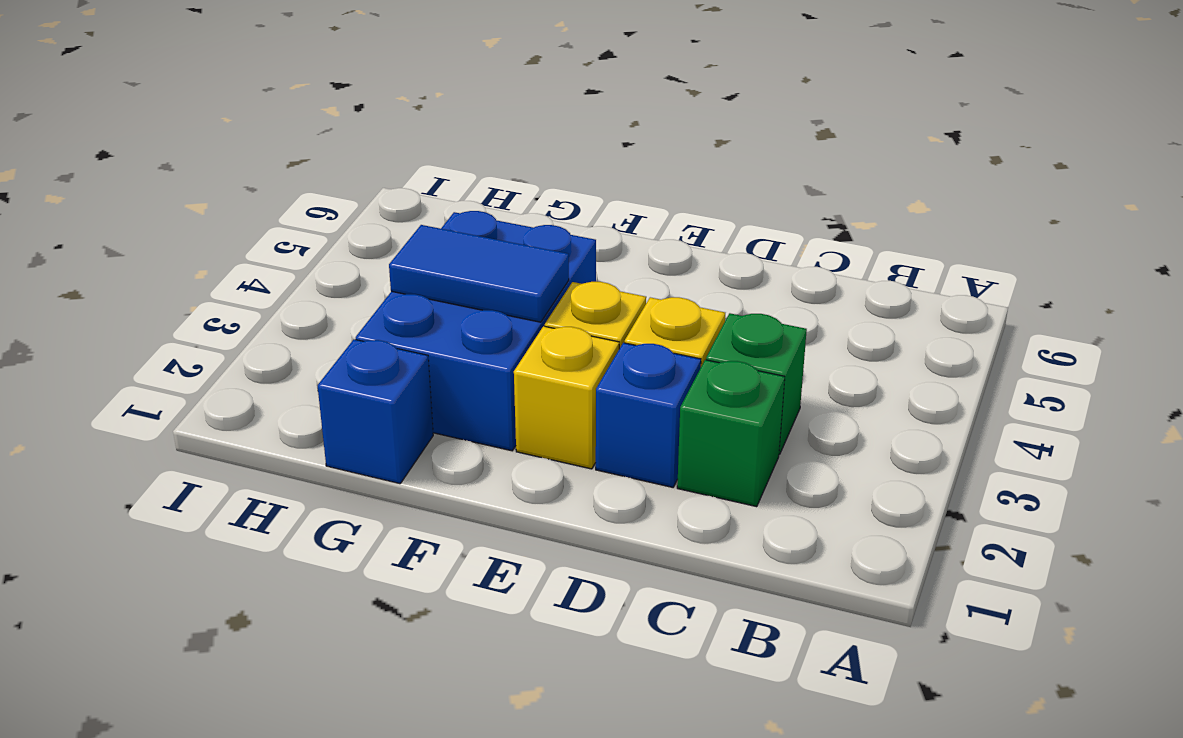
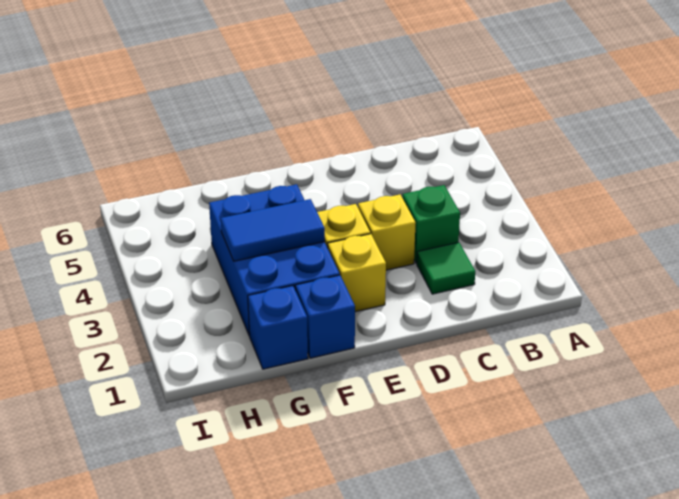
green brick C2 level 1 -> green tile C2 level 1
blue brick D2 level 1 -> blue brick F1 level 1

